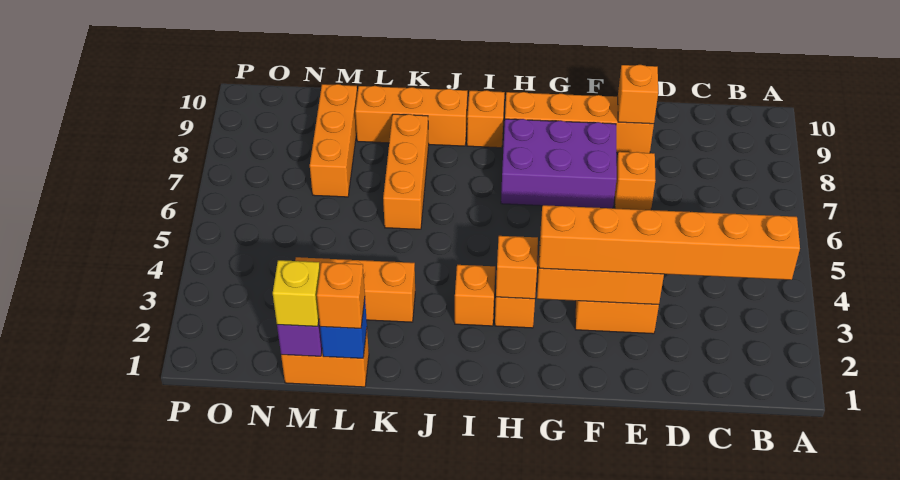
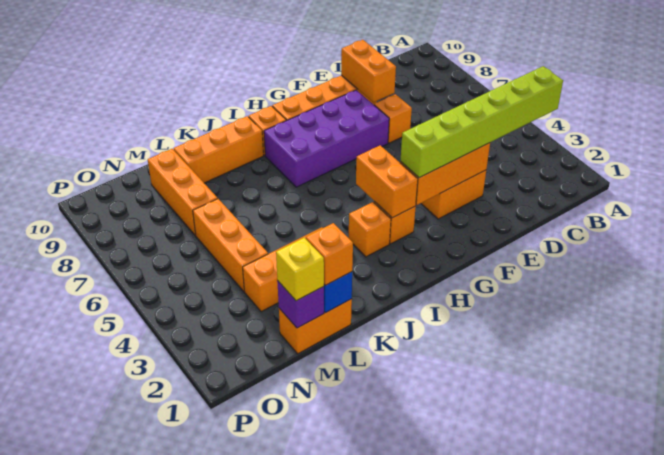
orange brick B3:G3 level 3 -> lime brick B3:G3 level 3
orange brick E9 level 2 -> orange brick E8:E9 level 2
purple brick F7:H8 level 1 -> purple brick F7:I8 level 1
orange brick H3 level 2 -> orange brick H3:H4 level 2
orange brick K6:K8 level 1 -> orange brick M4:M6 level 1

